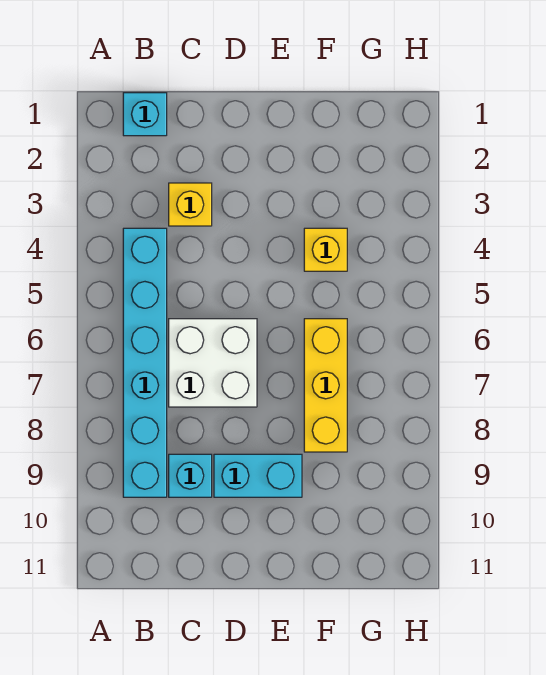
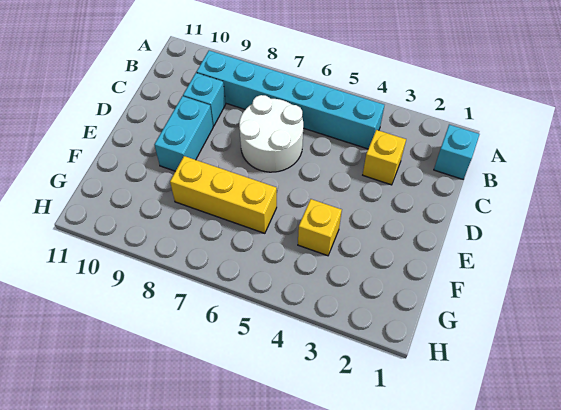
white brick C6:D7 level 1 -> white round brick C6:D7 level 1

